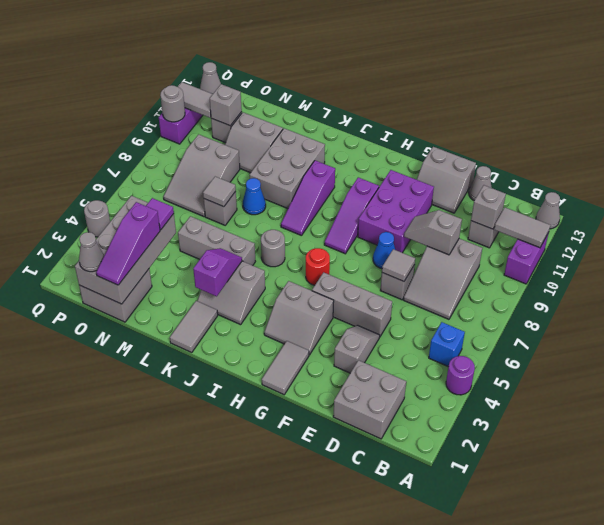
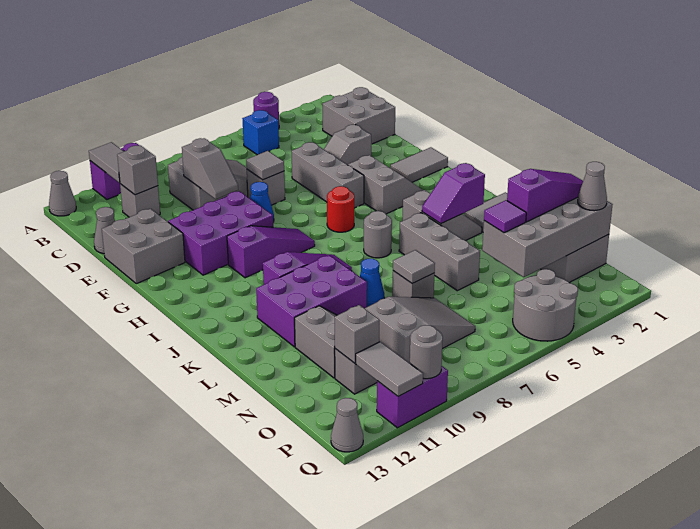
grey slope E12:F13 level 1 top 13 -> grey brick E12:F13 level 1
grey brick K9:L11 level 1 -> purple brick K9:L11 level 1
grey round brick Q4 level 1 -> grey round brick P4:Q5 level 1

